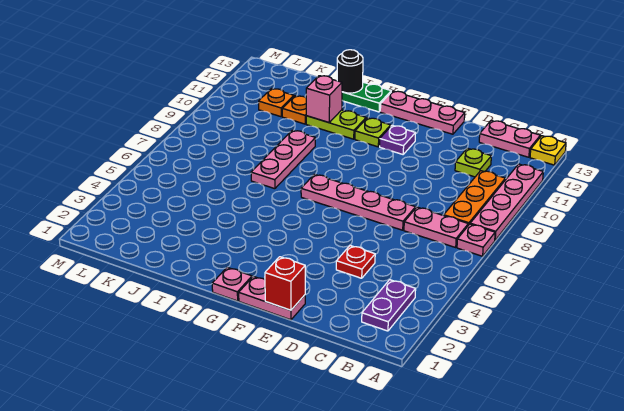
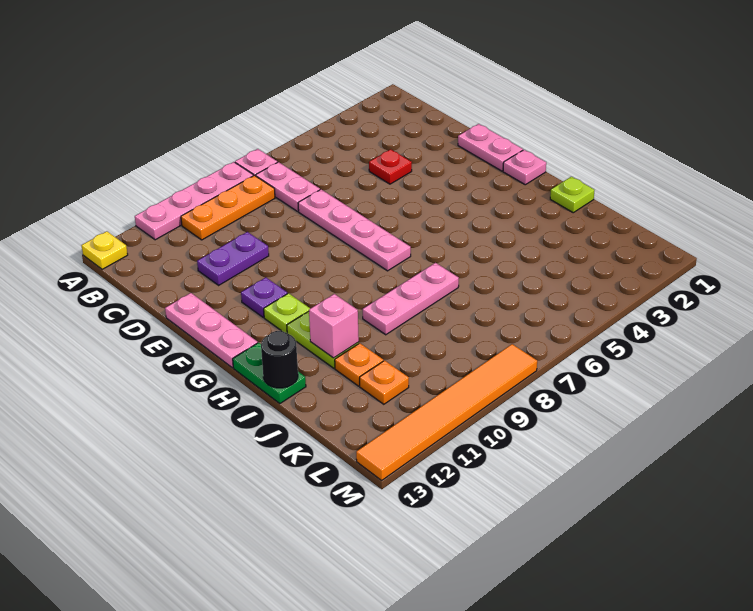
purple plate B2:B3 level 1 -> purple plate D10:D11 level 1
pink plate B13:C13 level 1 -> none
lime plate C11 level 1 -> lime plate I1 level 1
red brick E1 level 2 -> none
none -> orange tile M8:M13 level 1

